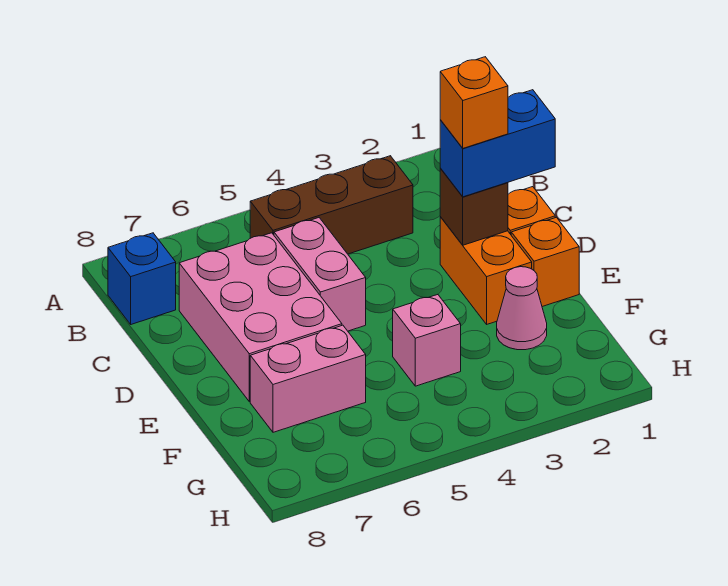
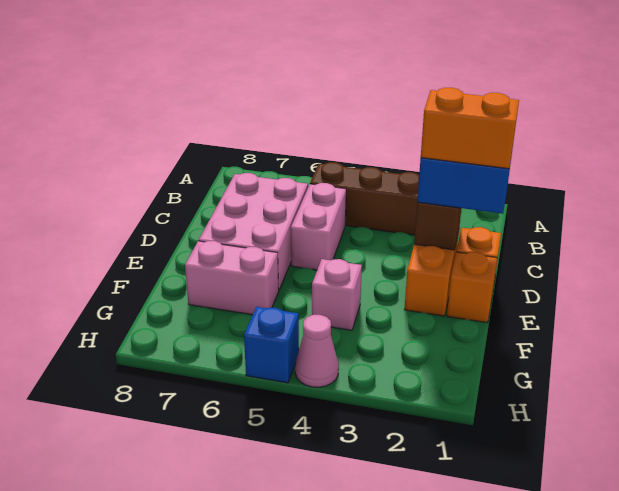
blue brick B8 level 1 -> blue brick H5 level 1
orange brick D2 level 4 -> orange brick D1:D2 level 4
pink cone F2 level 1 -> pink cone H4 level 1

